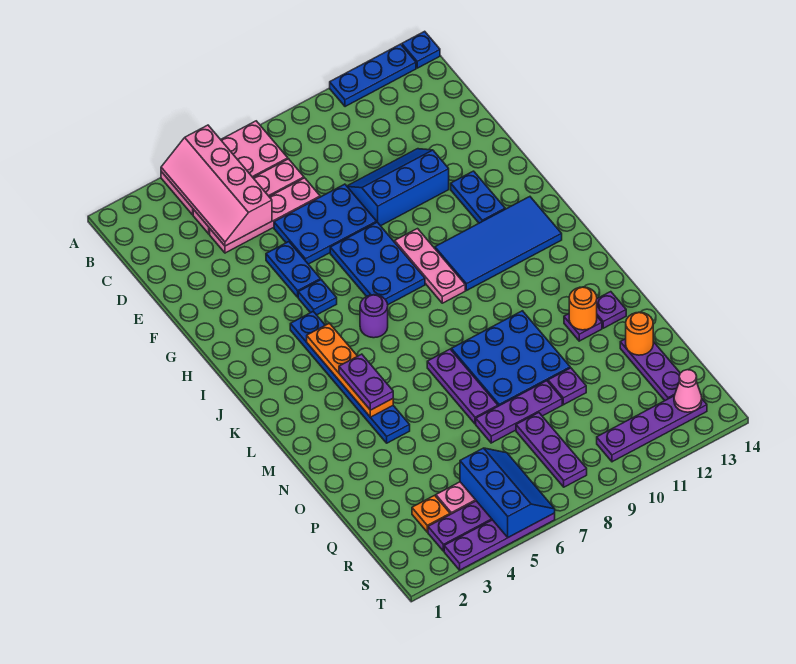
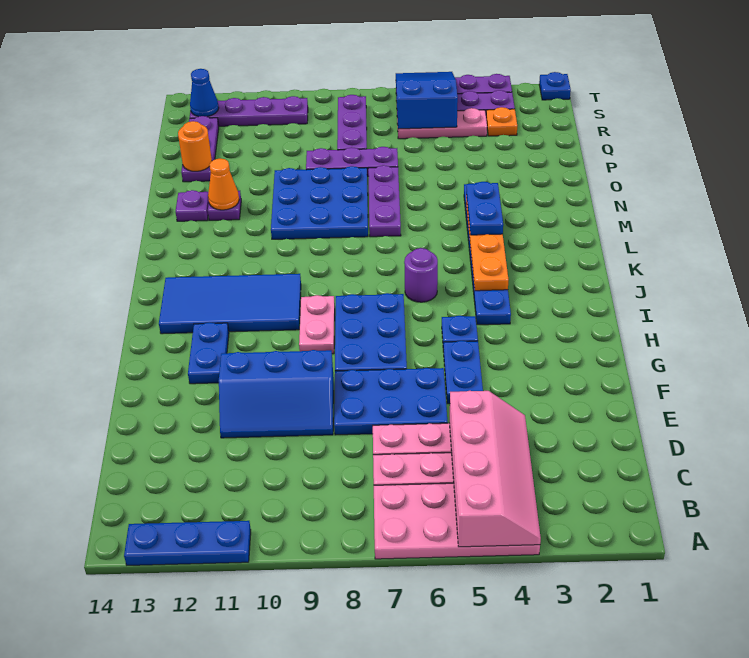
blue plate A14 level 1 -> blue plate T1 level 1
pink plate H9:J9 level 1 -> pink plate H9:I9 level 1
purple plate L4:M4 level 3 -> blue plate L4:M4 level 3
orange round brick N12 level 2 -> orange cone N12 level 2
purple plate P10 level 1 -> none
blue slope R5:T6 level 2 top 5 -> blue slope R5:T6 level 2 top R
pink cone S13 level 2 -> blue cone S13 level 2

